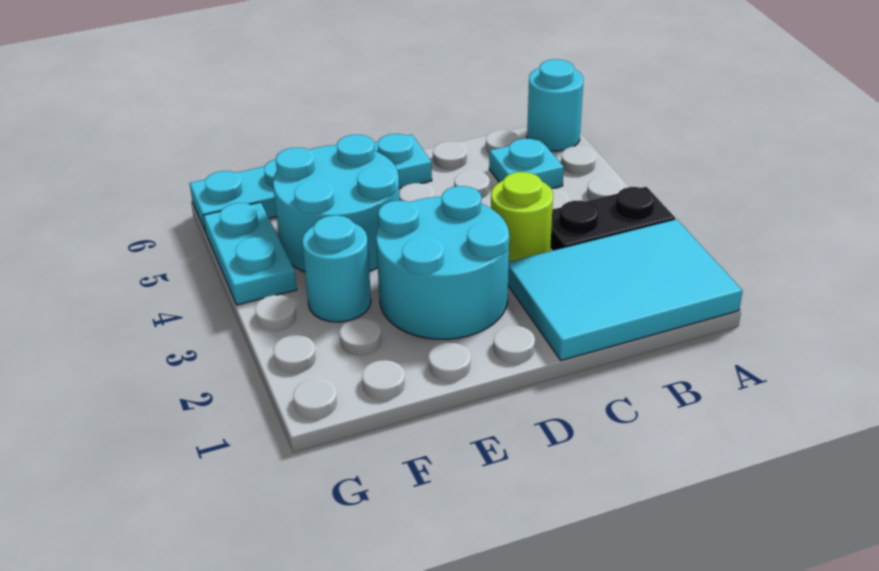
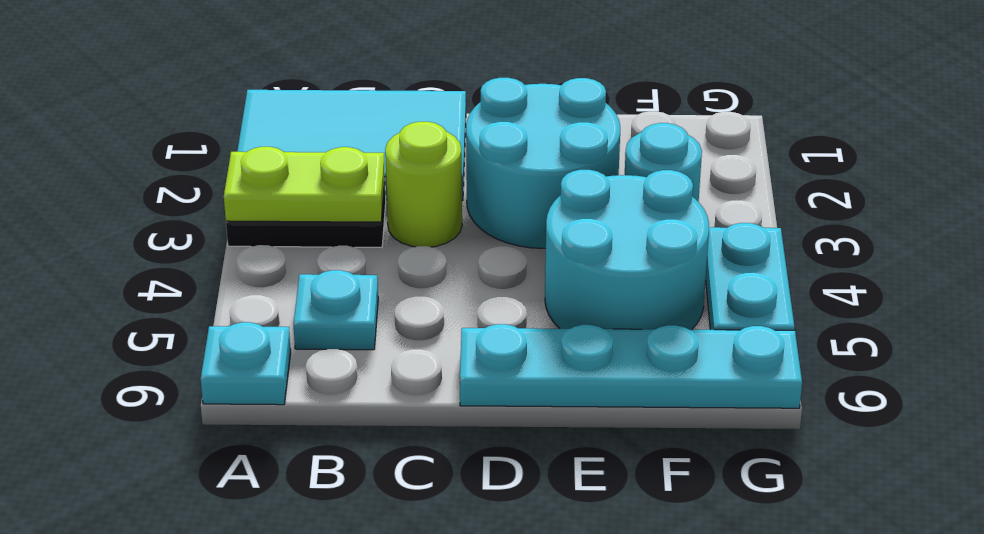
none -> lime plate A3:B3 level 2
cyan round brick A6 level 1 -> cyan plate A6 level 1

